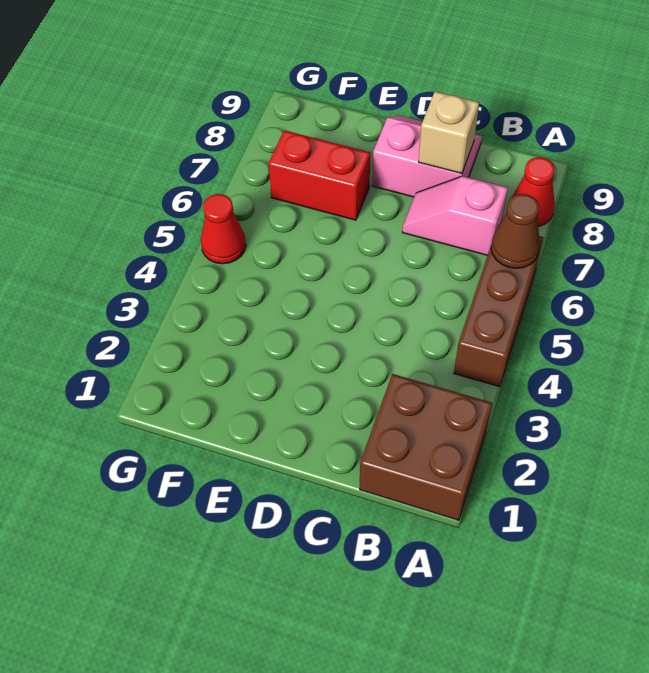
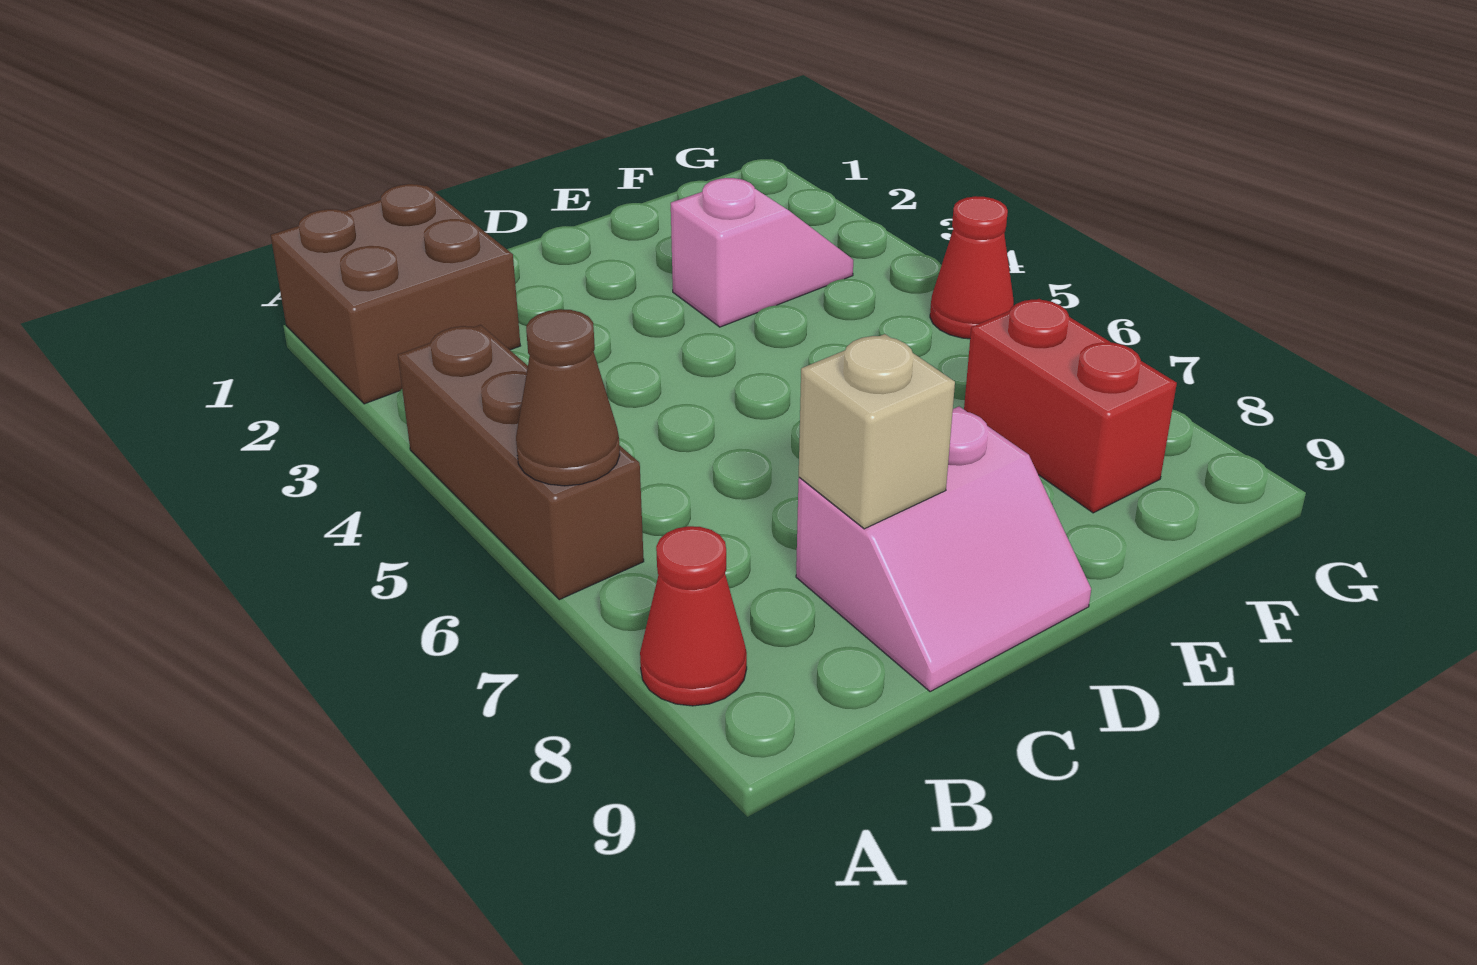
pink slope B7:C7 level 1 top B -> pink slope E3:F3 level 1 top E
red brick E7:F7 level 1 -> red brick F7:F8 level 1

